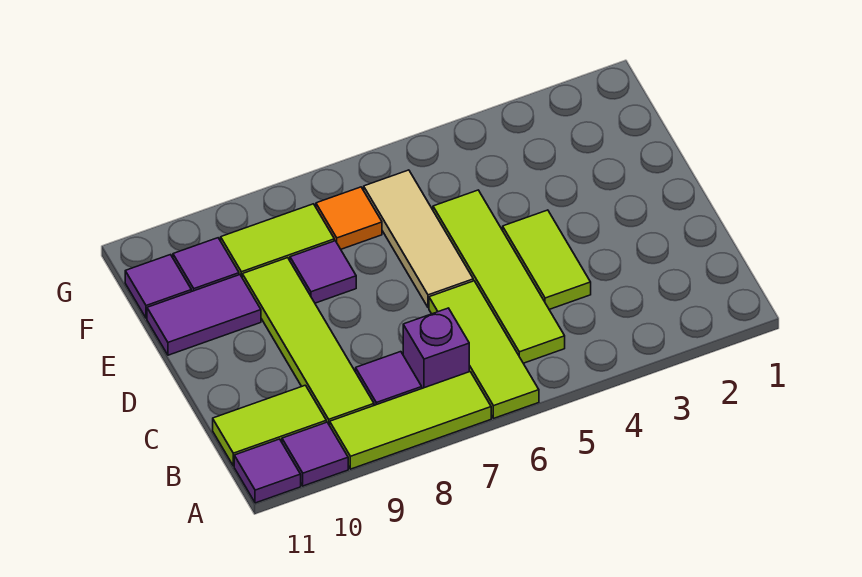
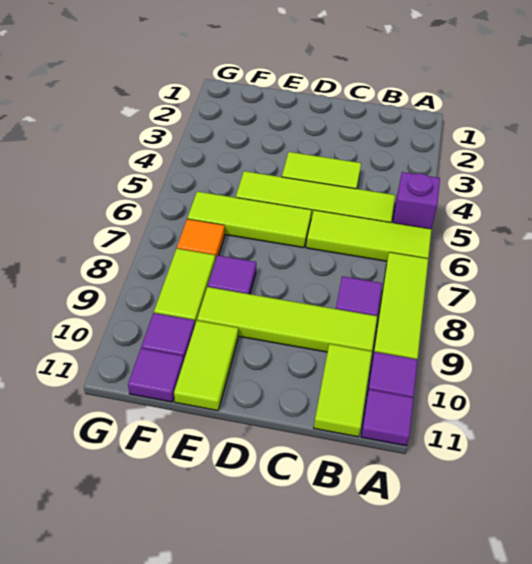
purple brick B7 level 1 -> purple brick A5 level 1
tan tile D6:F6 level 1 -> lime tile D6:F6 level 1
purple tile E10:E11 level 1 -> lime tile E10:E11 level 1

